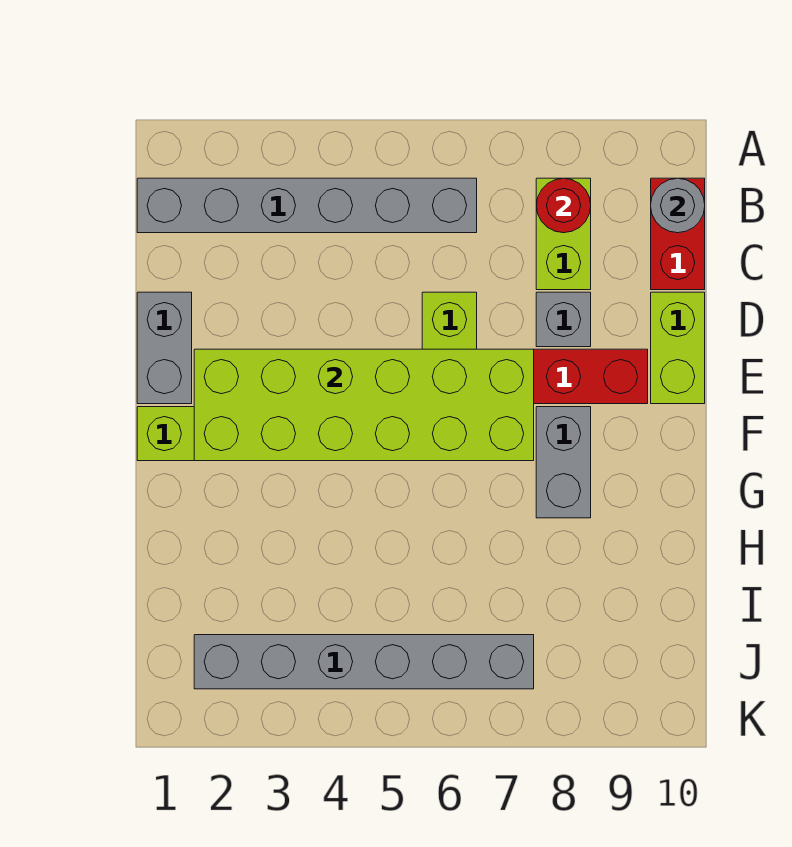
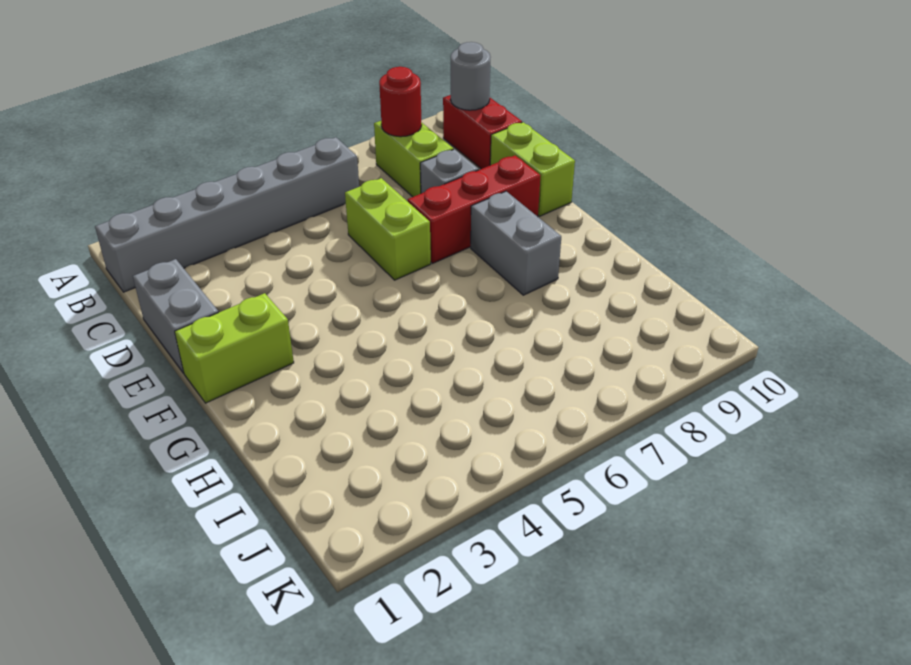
lime brick E2:F7 level 2 -> none
grey brick J2:J7 level 1 -> none

